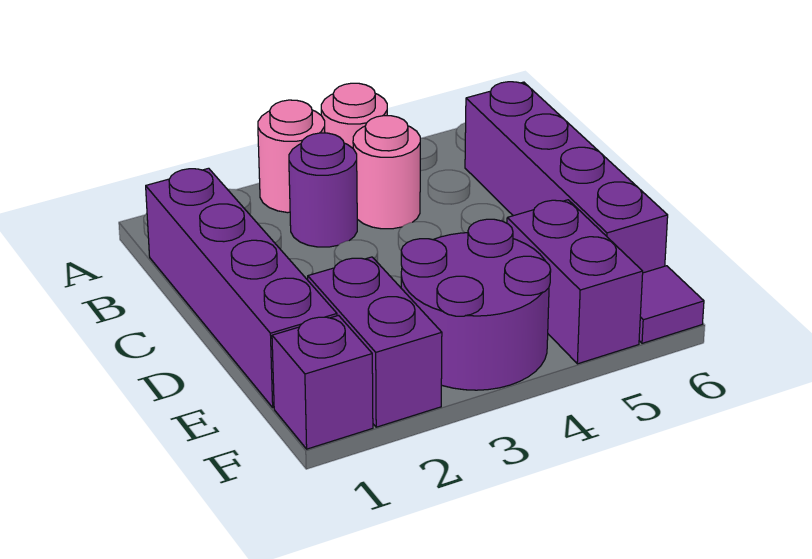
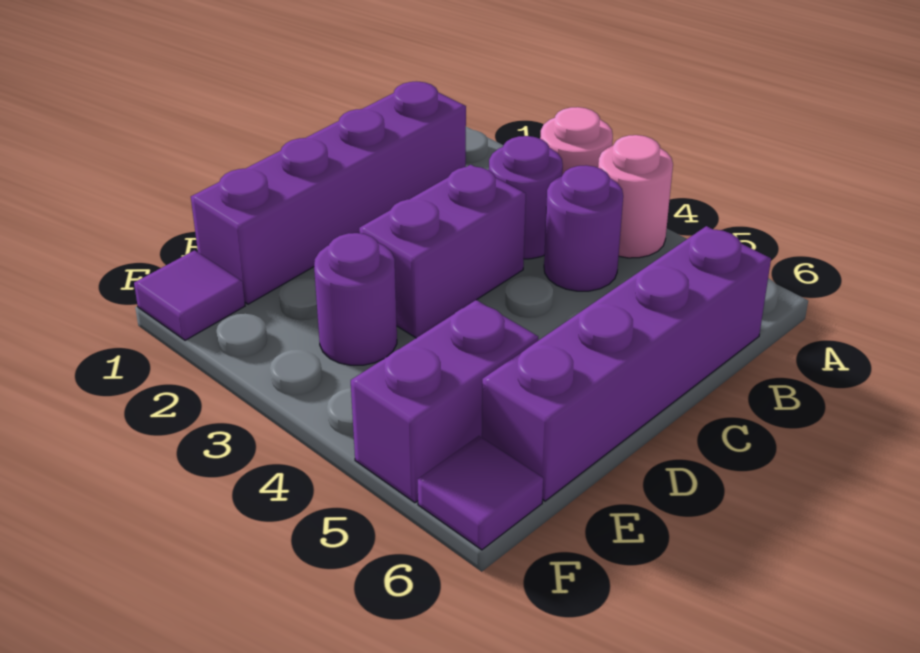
pink round brick B4 level 1 -> purple round brick B4 level 1
purple brick E2:F2 level 1 -> purple brick C3:D3 level 1
purple round brick E3:F4 level 1 -> purple round brick E3 level 1
purple brick F1 level 1 -> purple tile F1 level 1

